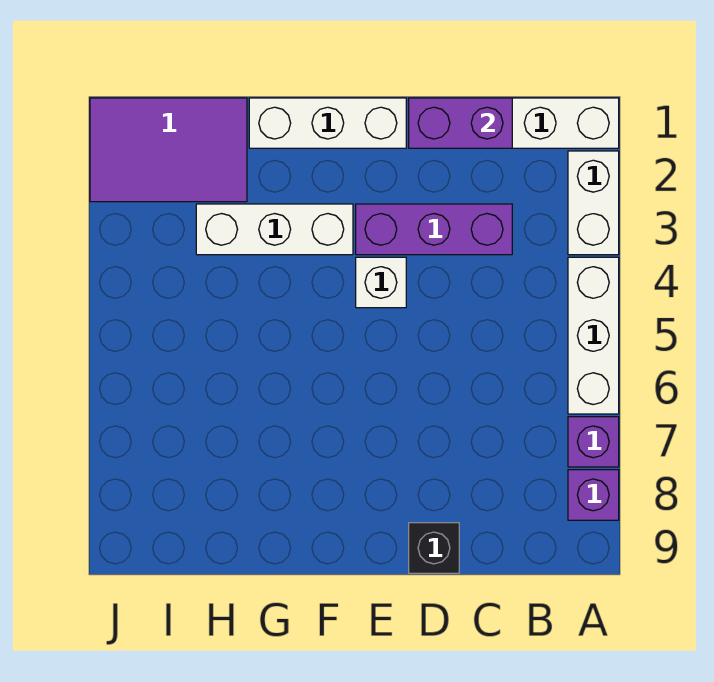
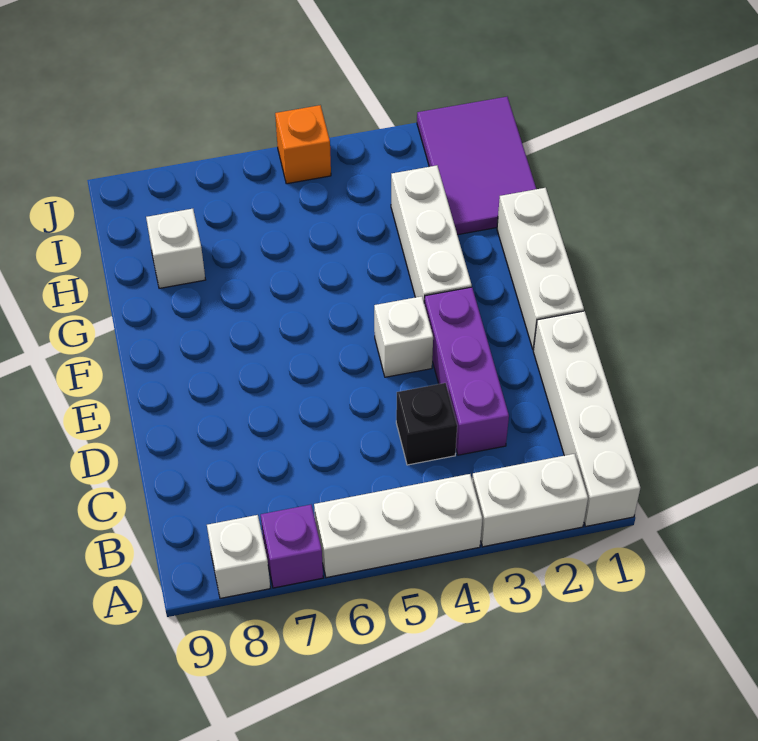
purple brick A8 level 1 -> white brick A8 level 1
purple brick C1:D1 level 2 -> none
black brick D9 level 1 -> black brick C4 level 1
none -> white brick H8 level 1
none -> orange brick J5 level 1

